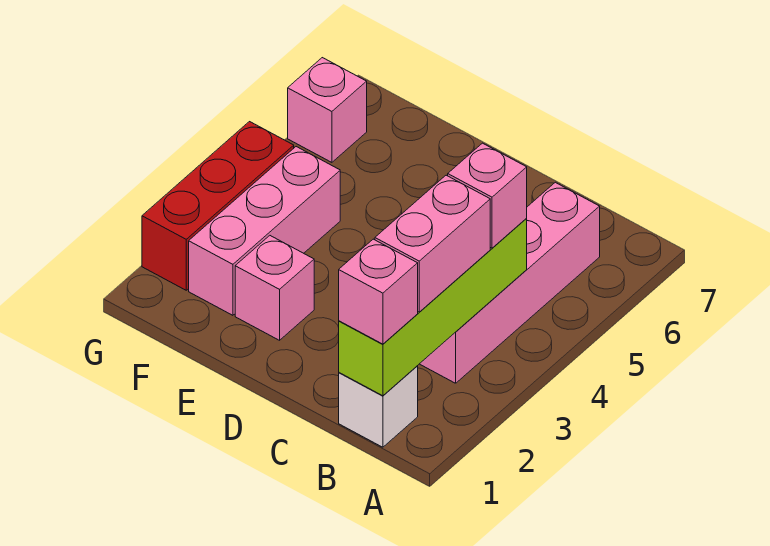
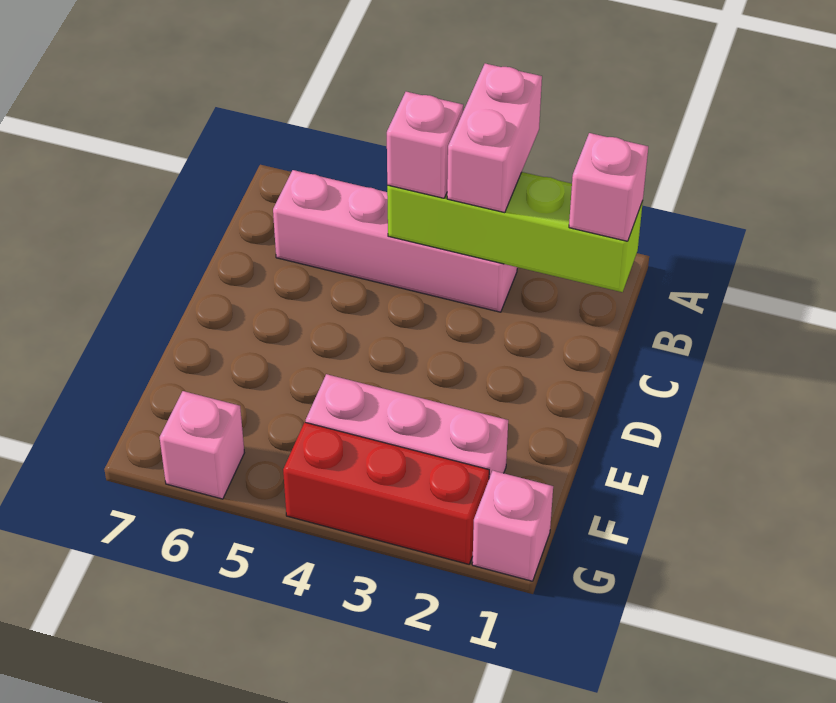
white brick B1 level 1 -> none
pink brick B2:B3 level 3 -> pink brick A3:B3 level 3
pink brick E2 level 1 -> pink brick G1 level 1

